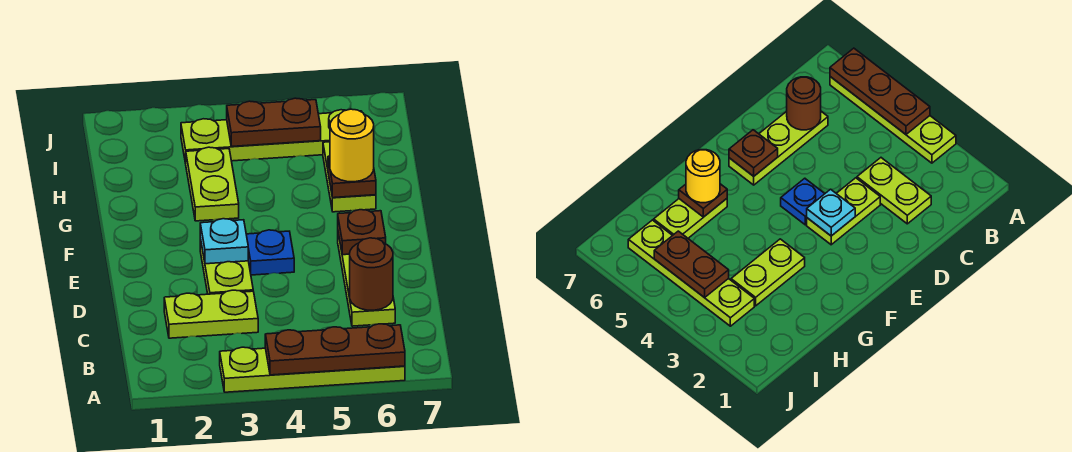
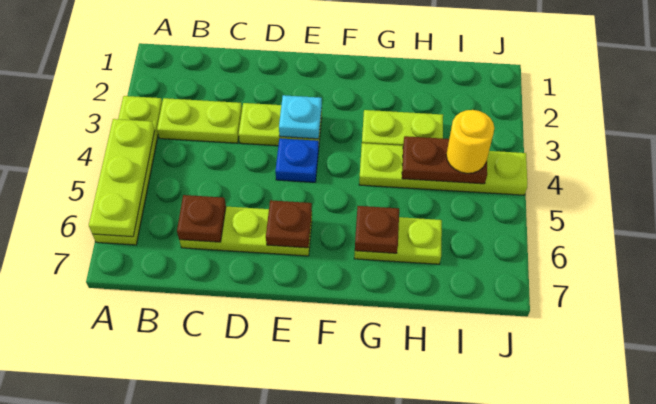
brown plate A4:A6 level 2 -> lime plate A4:A6 level 2
lime plate C2:C3 level 1 -> lime plate B3:C3 level 1
brown round brick C6 level 2 -> brown plate C6 level 2
yellow round brick G6 level 3 -> yellow round brick I4 level 3
lime plate I3:I6 level 1 -> lime plate G4:J4 level 1
brown plate I4:I5 level 2 -> brown plate H4:I4 level 2

